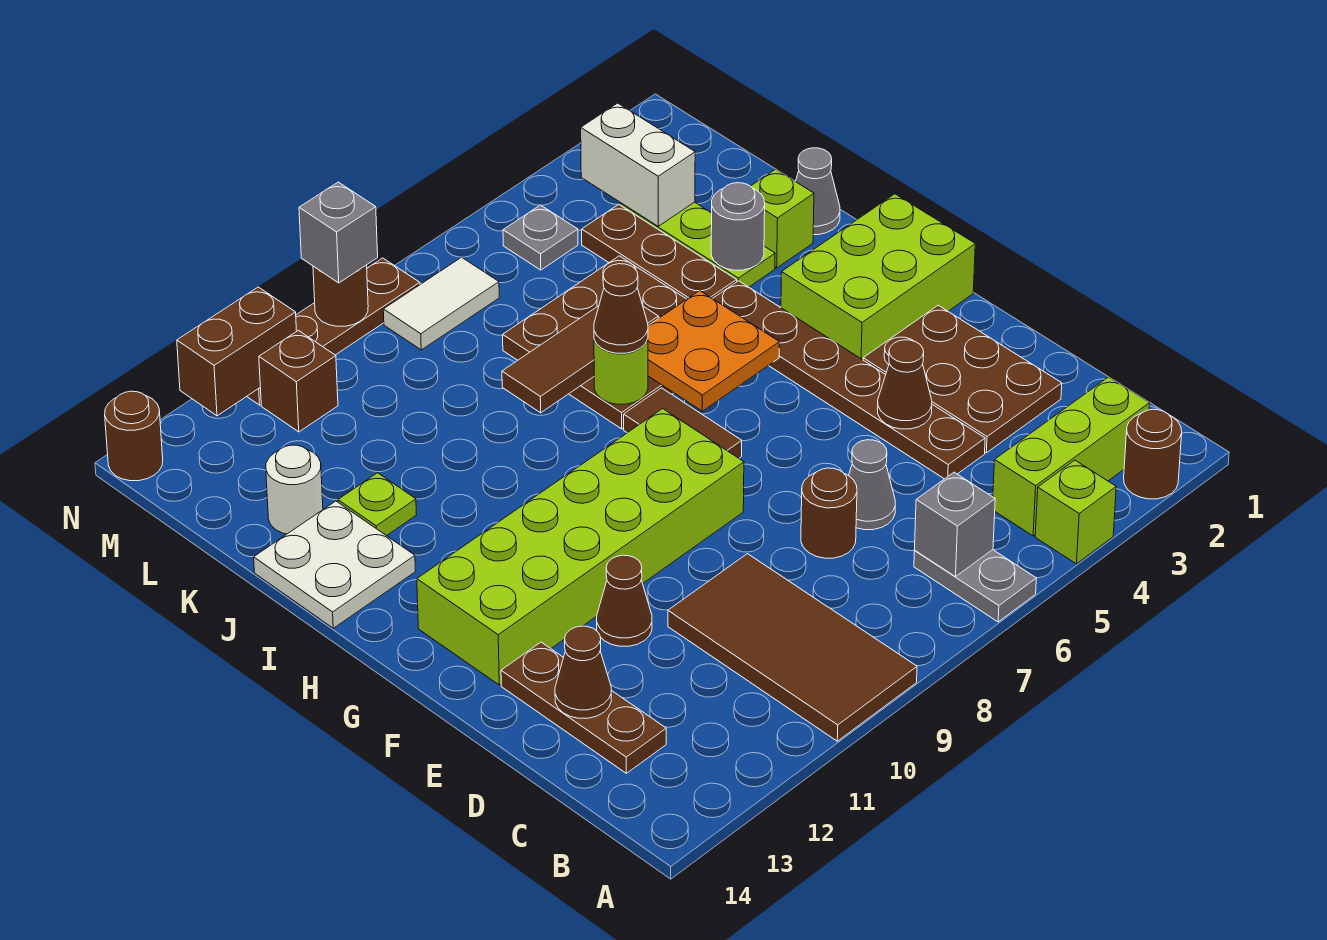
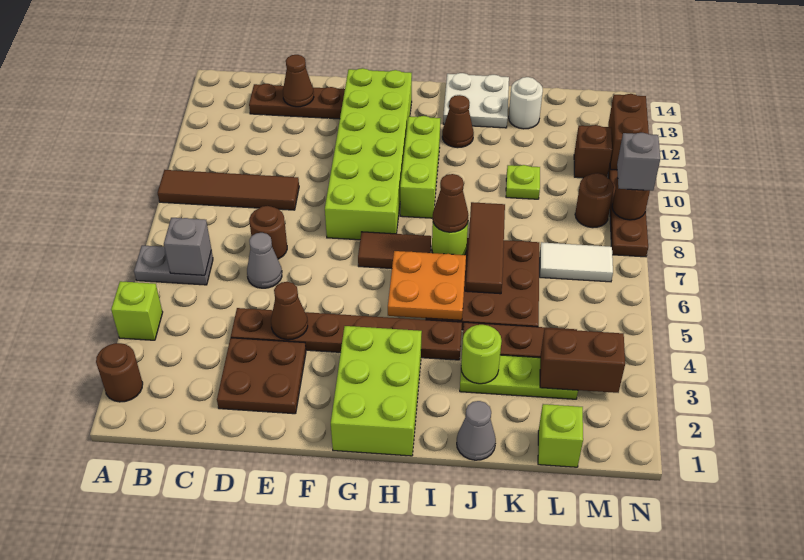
brown tile A9:D10 level 1 -> brown tile A9:D9 level 1
lime brick B2:B4 level 1 -> lime brick H9:H11 level 1
brown plate D2:F3 level 1 -> brown plate D2:E3 level 1
brown cone E11 level 1 -> brown cone I12 level 1
lime brick J2 level 1 -> lime brick L1 level 1
grey round brick J3 level 2 -> lime round brick J3 level 2
lime plate J12 level 1 -> lime plate K10 level 1
white brick L3:M3 level 2 -> brown brick L3:M3 level 2
grey plate M5 level 1 -> none
white tile M7:M8 level 1 -> white tile L7:M7 level 1
brown round brick N14 level 1 -> brown round brick M9 level 1

